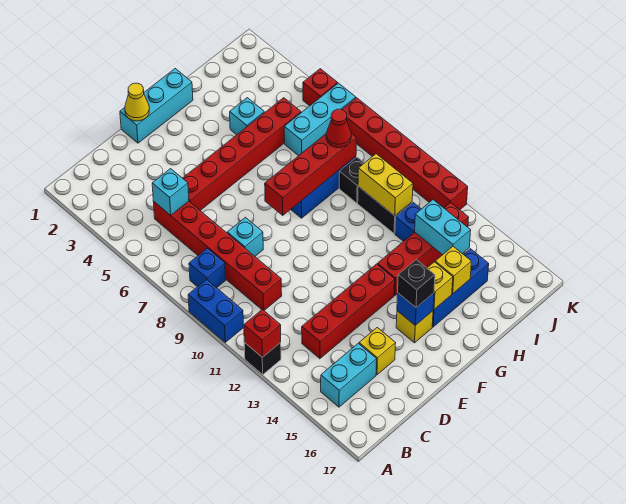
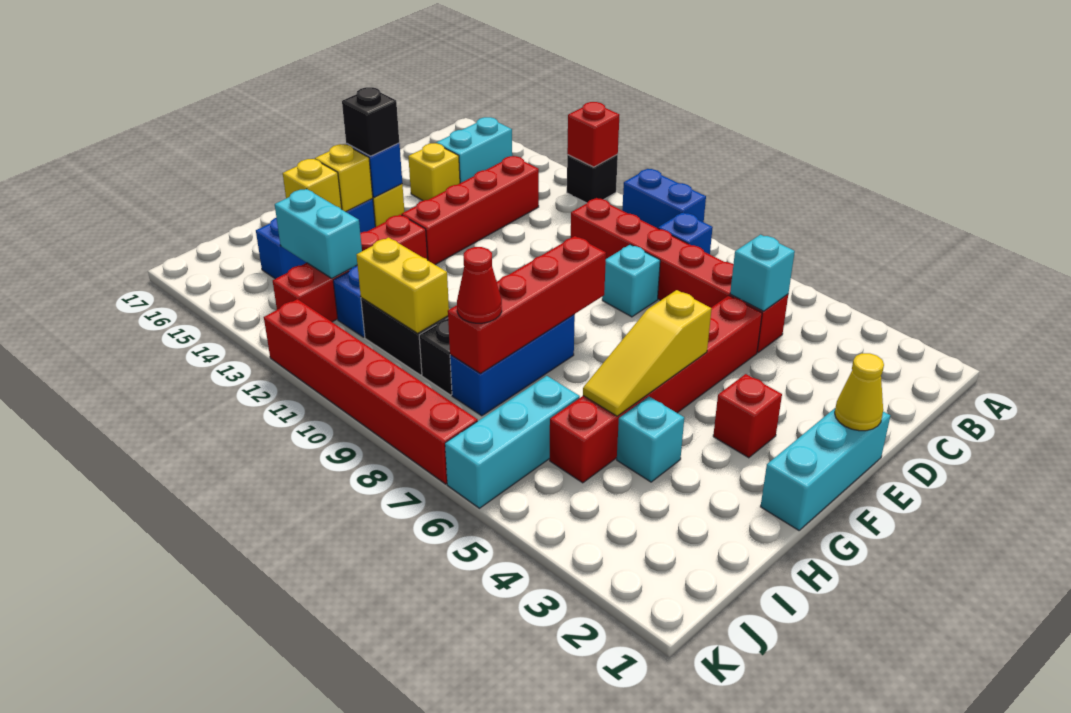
none -> yellow slope F5:H5 level 2 top F
red brick K5 level 1 -> red brick F3 level 1

